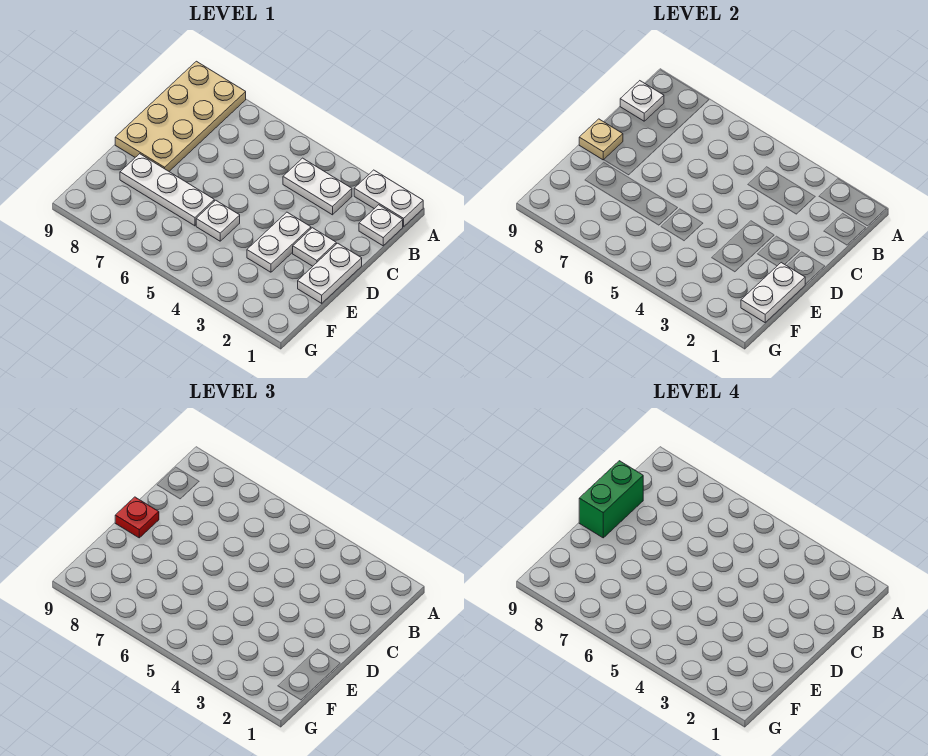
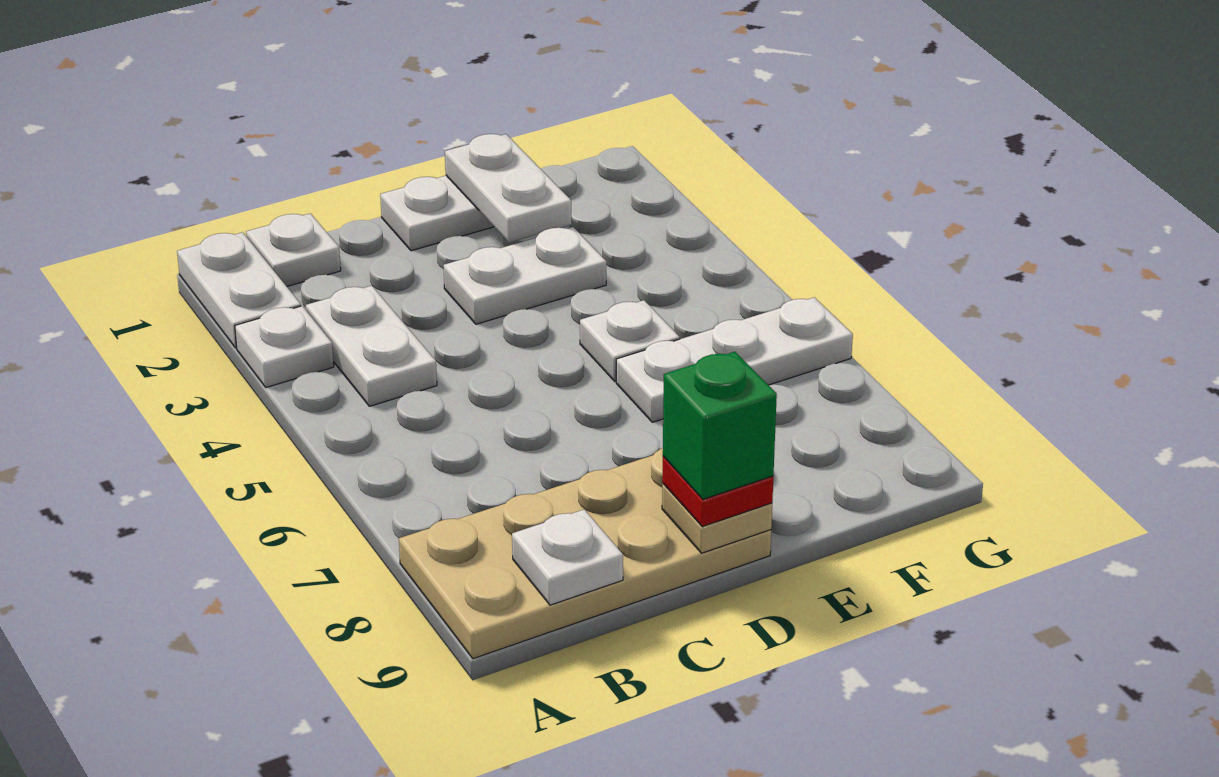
green brick C9:D9 level 4 -> green brick D9 level 4
white plate D2 level 1 -> white plate A3 level 1
white plate E1:F1 level 2 -> white plate E1:E2 level 2
white plate E6:E8 level 1 -> white plate E6:G6 level 1

